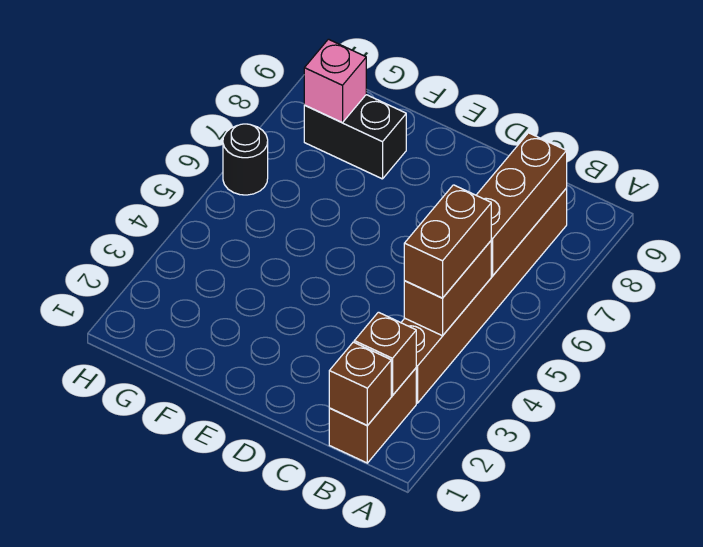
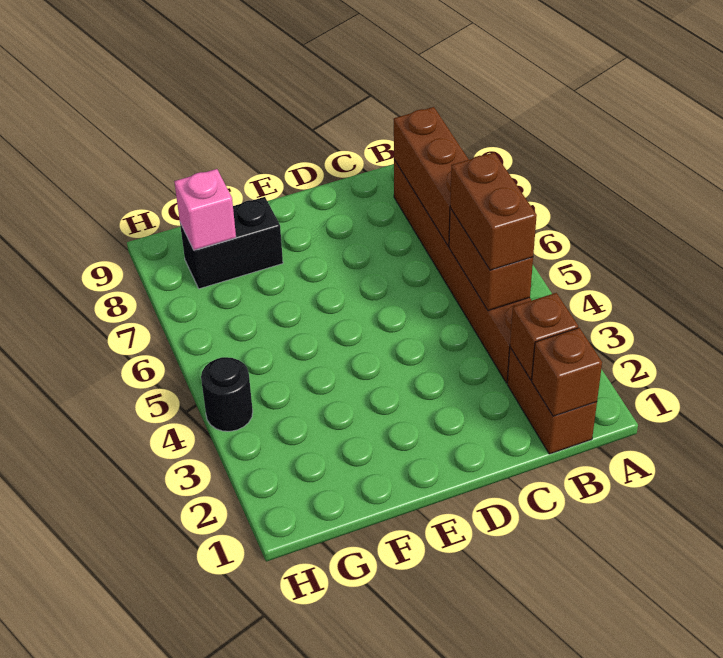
black round brick H6 level 1 -> black round brick H4 level 1

